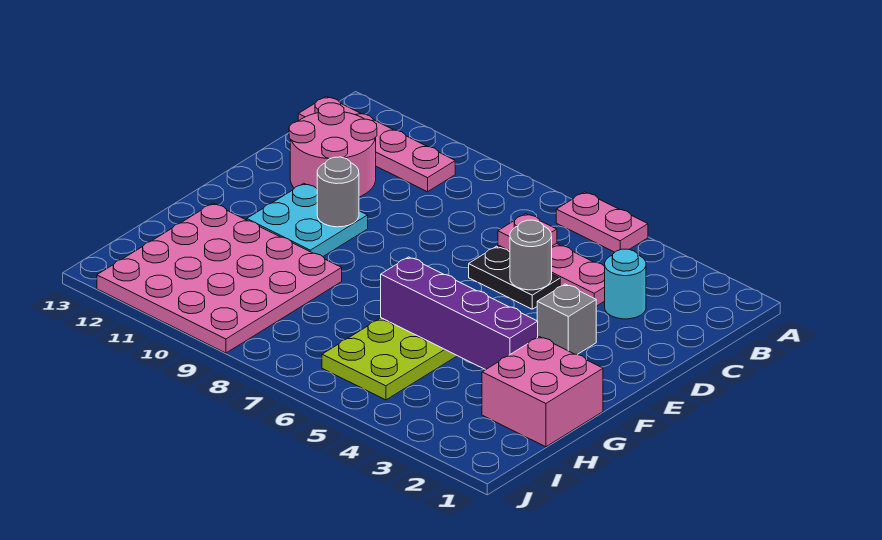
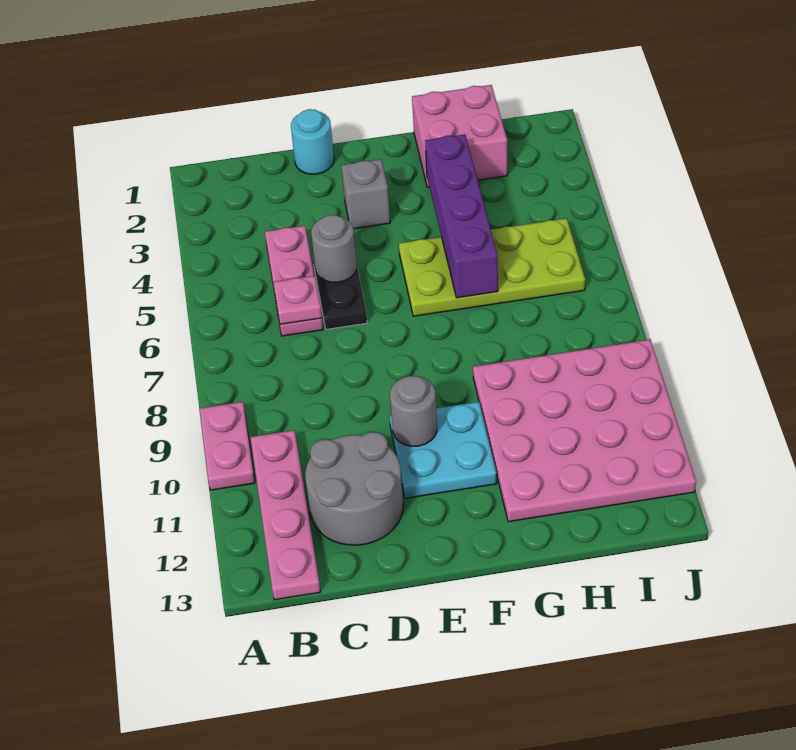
pink plate A5:A6 level 1 -> pink plate A9:A10 level 1
cyan round brick C3 level 1 -> cyan round brick D1 level 1
pink round brick C11:D12 level 1 -> grey round brick C11:D12 level 1

